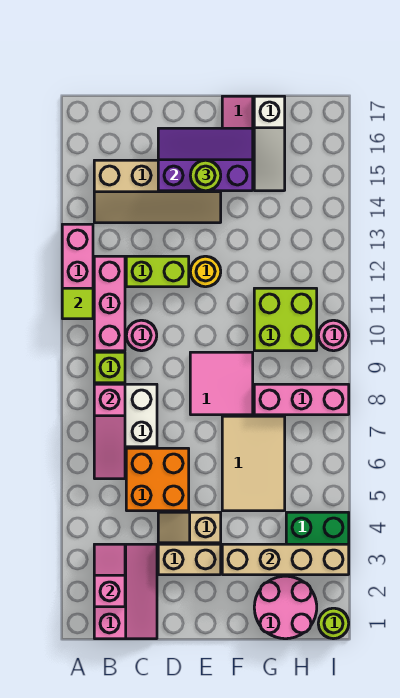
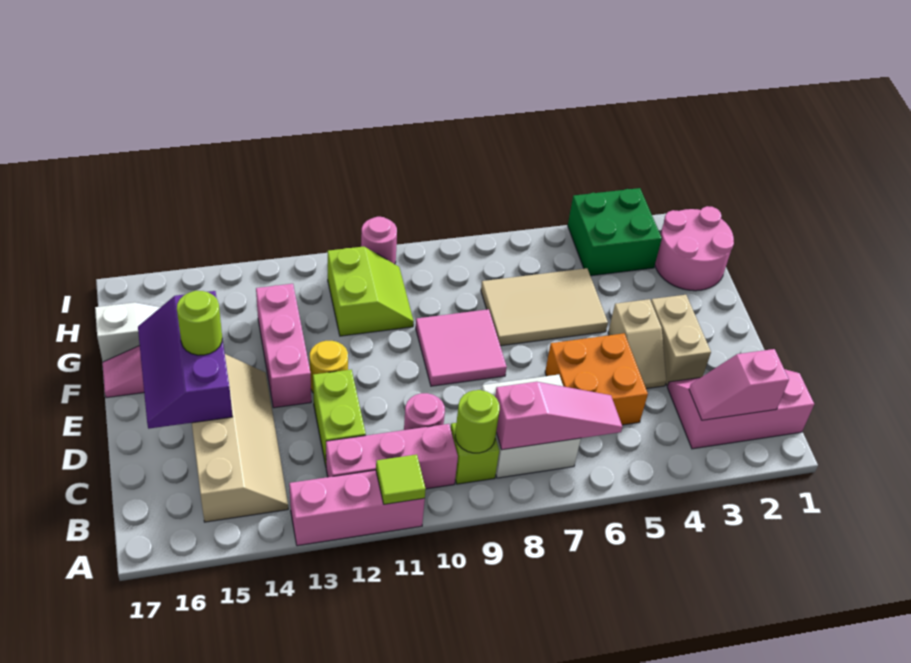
tan brick F3:I3 level 2 -> none
pink brick G8:I8 level 1 -> pink brick E13:G13 level 1
lime brick G10:H11 level 1 -> lime slope G10:H11 level 1 top 11
lime round brick I1 level 1 -> lime round brick B9 level 2

